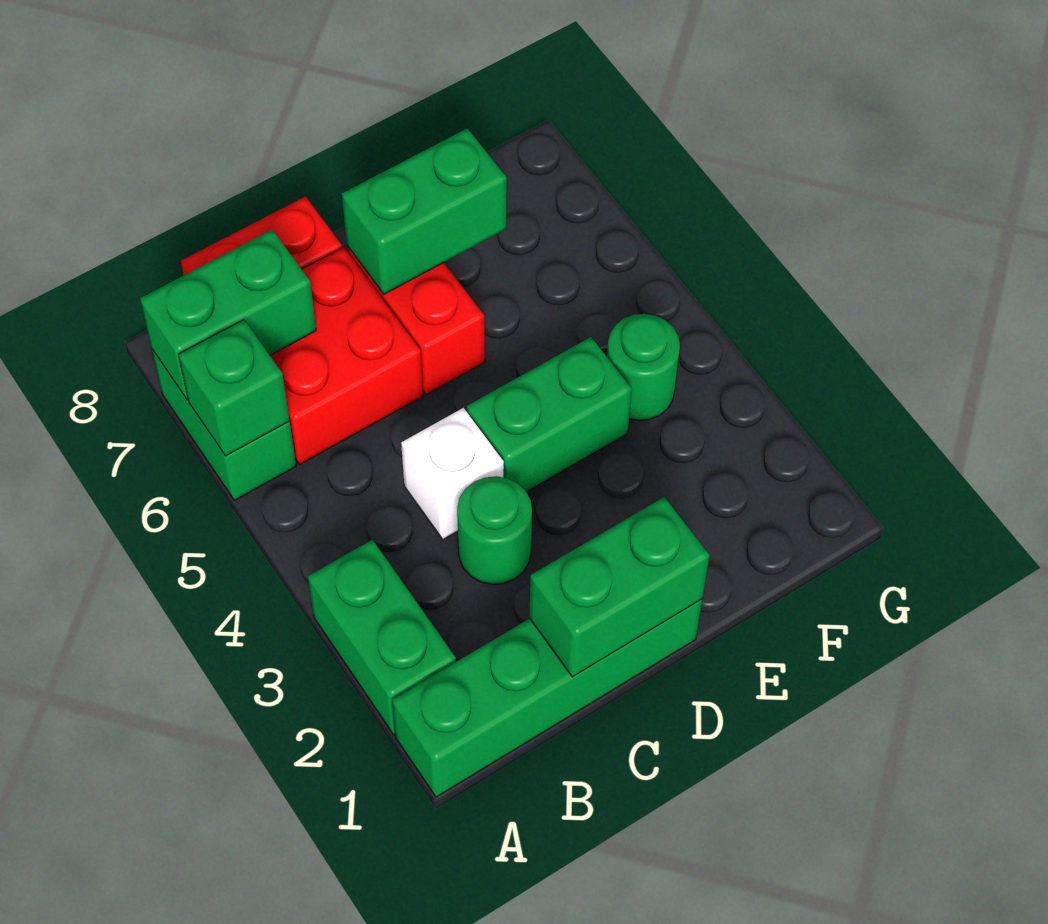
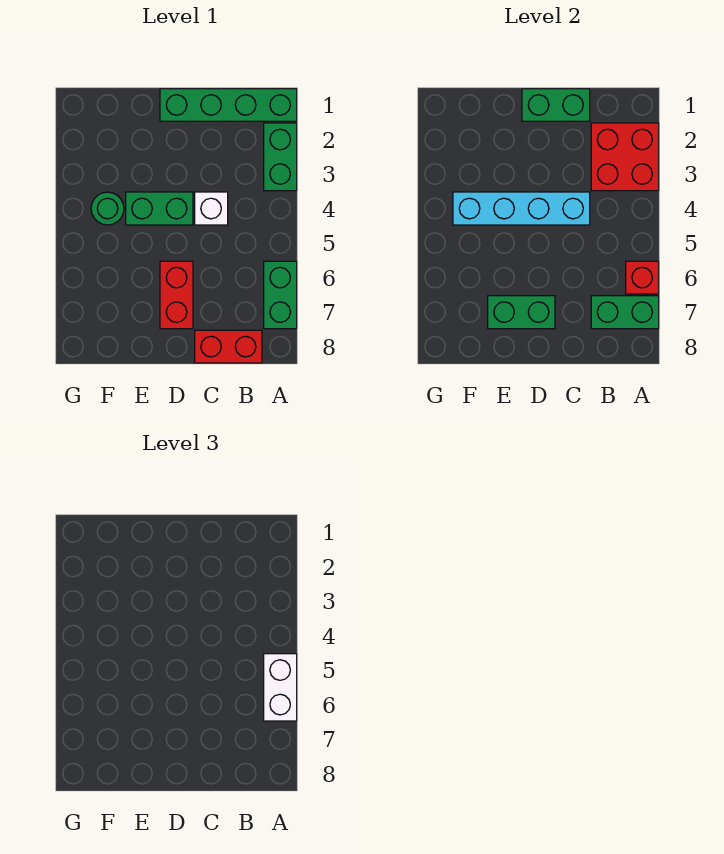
none -> white brick A5:A6 level 3
green brick A6 level 2 -> red brick A6 level 2
red brick B6:C7 level 1 -> red brick A2:B3 level 2
green round brick C3 level 1 -> none
none -> cyan brick C4:F4 level 2

